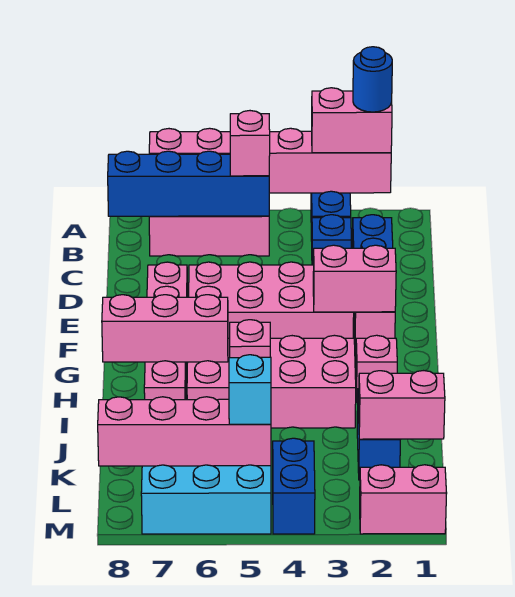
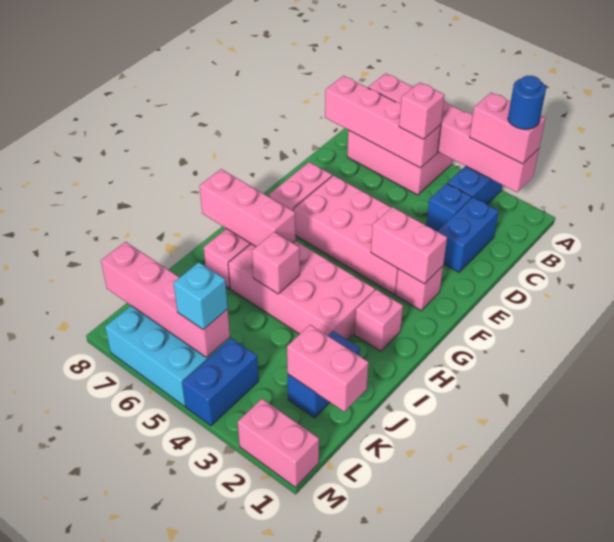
blue brick B5:B8 level 2 -> pink brick B5:B8 level 2

